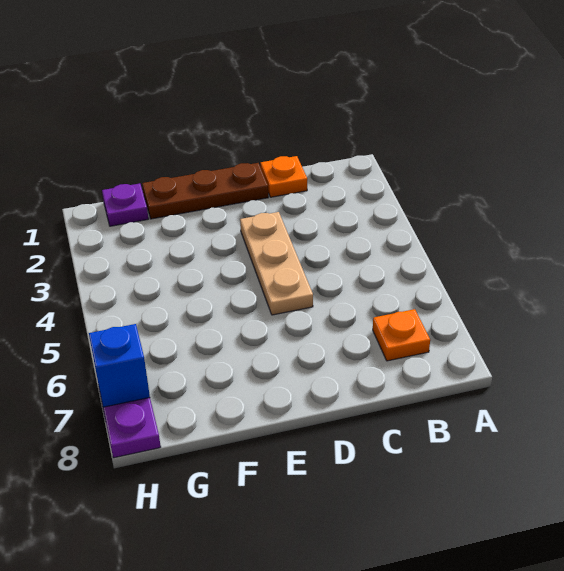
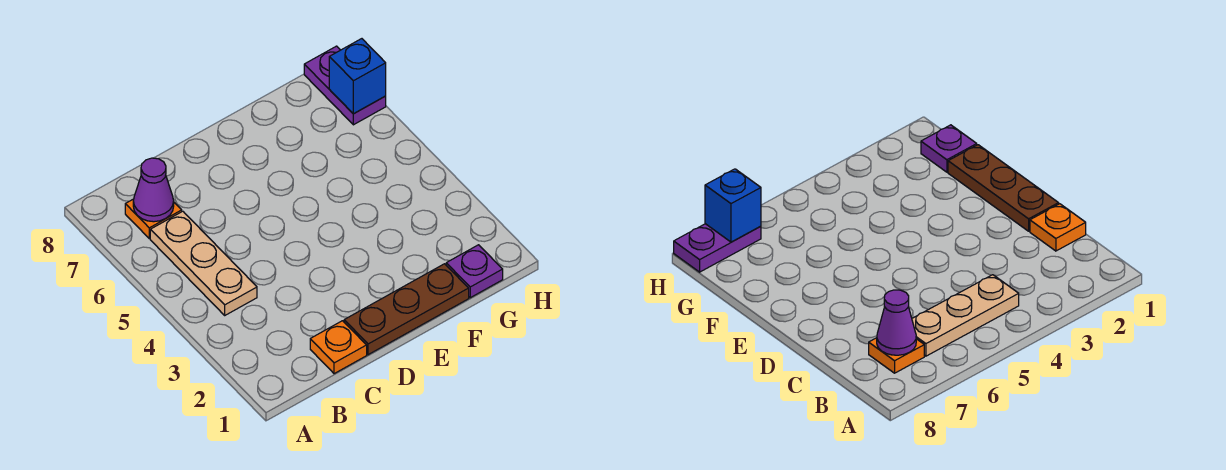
none -> purple cone B7 level 2
tan plate D3:D5 level 1 -> tan plate B4:B6 level 1

